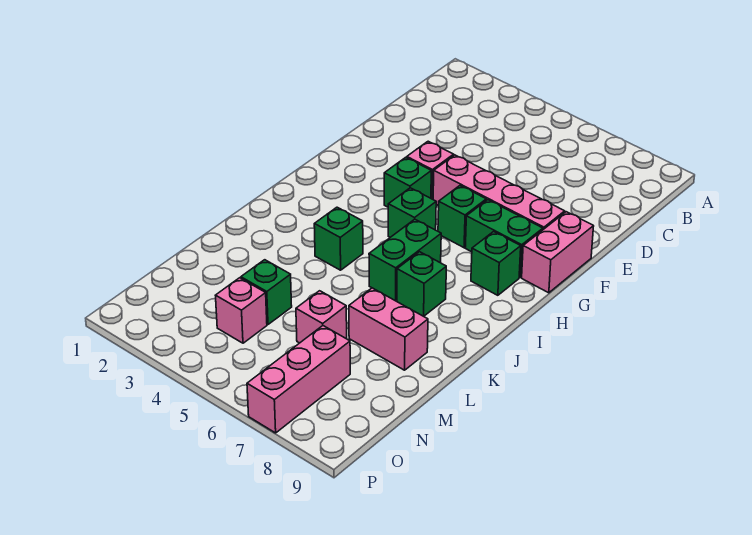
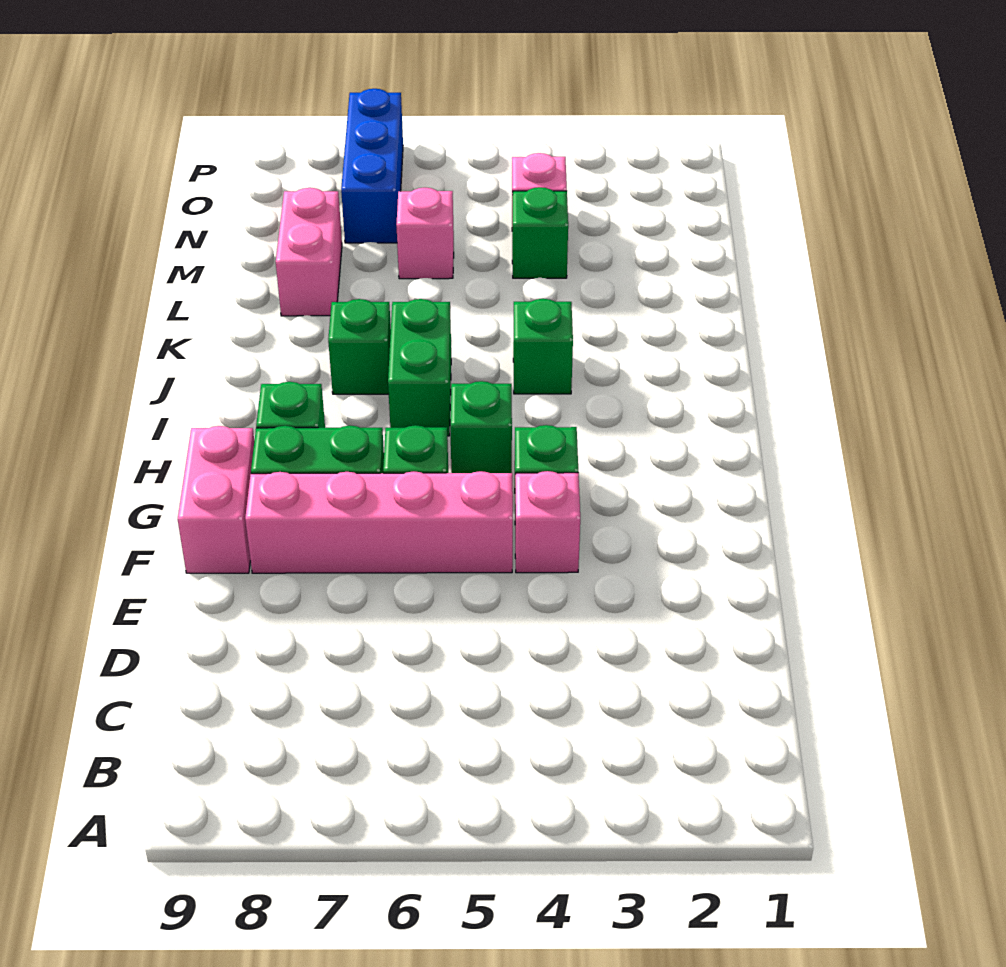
pink brick L7:L8 level 1 -> pink brick L8:M8 level 1
pink brick N7:P7 level 1 -> blue brick N7:P7 level 1

